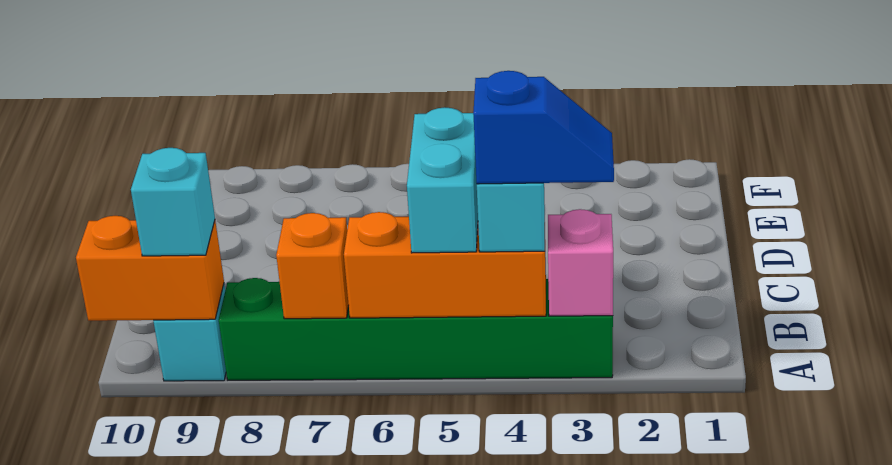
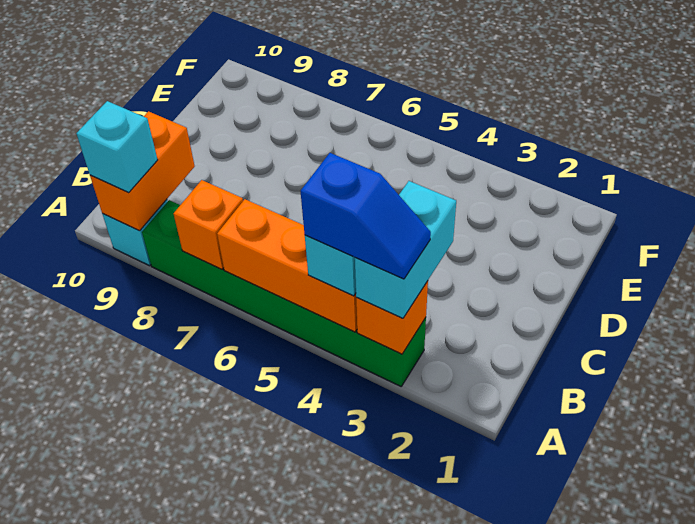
pink brick A3 level 2 -> orange brick A3 level 2
cyan brick A5:B5 level 3 -> cyan brick A3:B3 level 3
orange brick A9:A10 level 2 -> orange brick A9:B9 level 2

